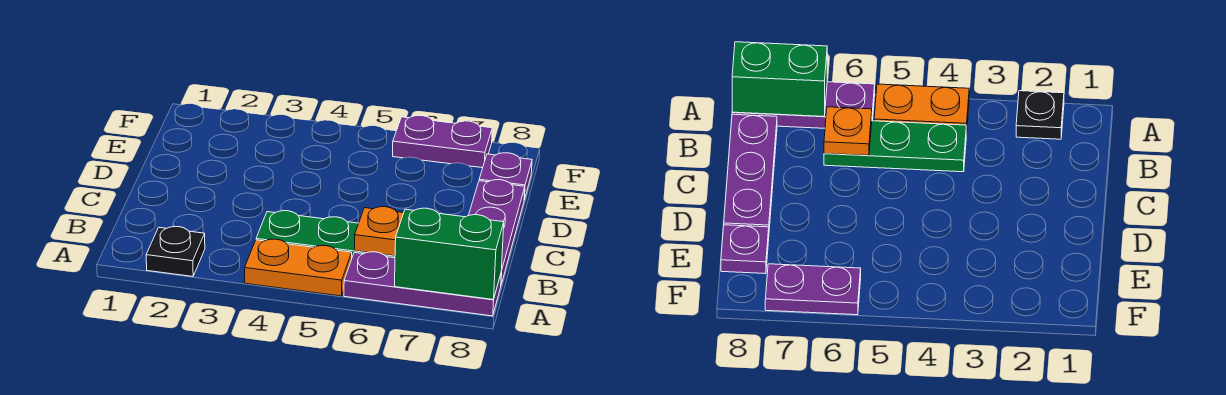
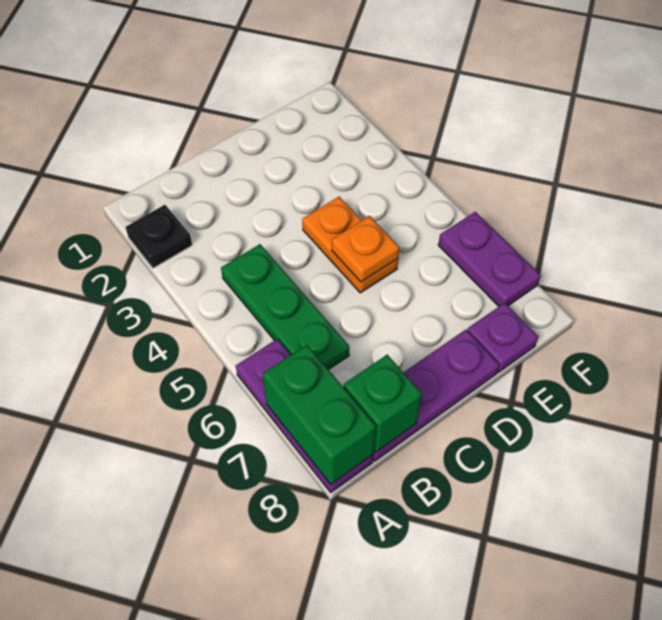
orange plate A4:A5 level 1 -> orange plate D4:D5 level 1
orange plate B6 level 2 -> orange plate D5 level 2
none -> green brick B8 level 2

